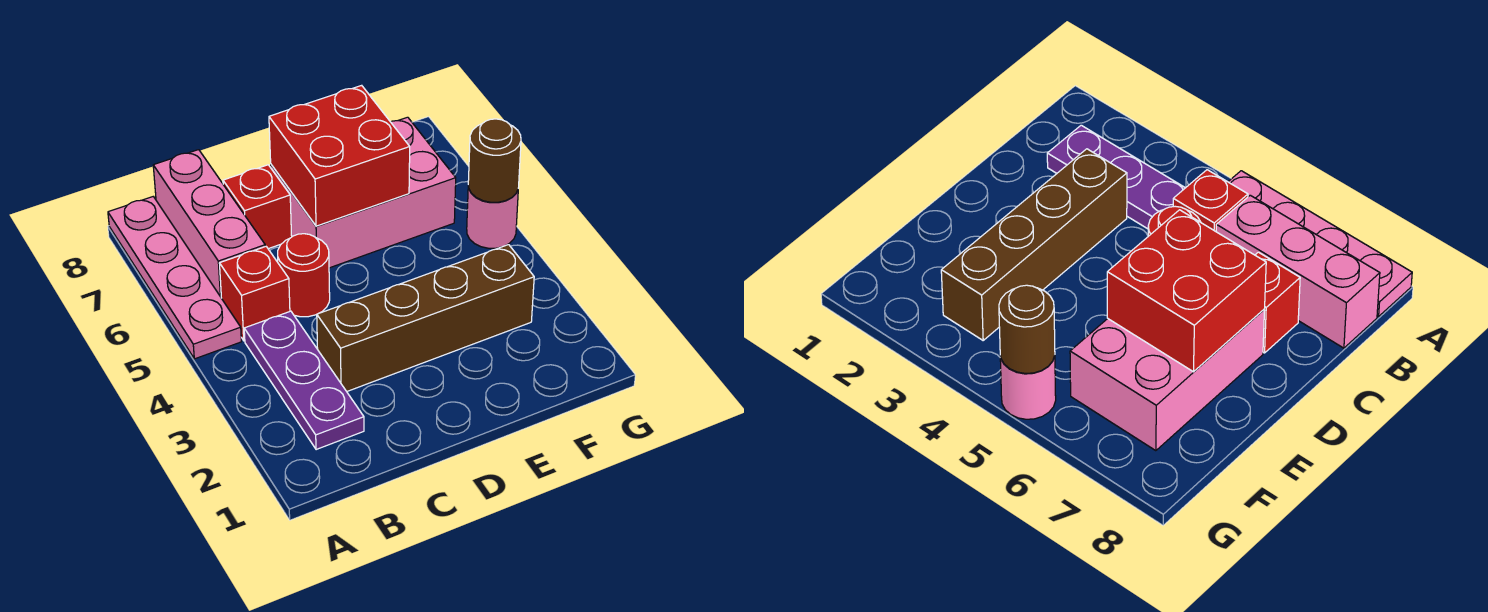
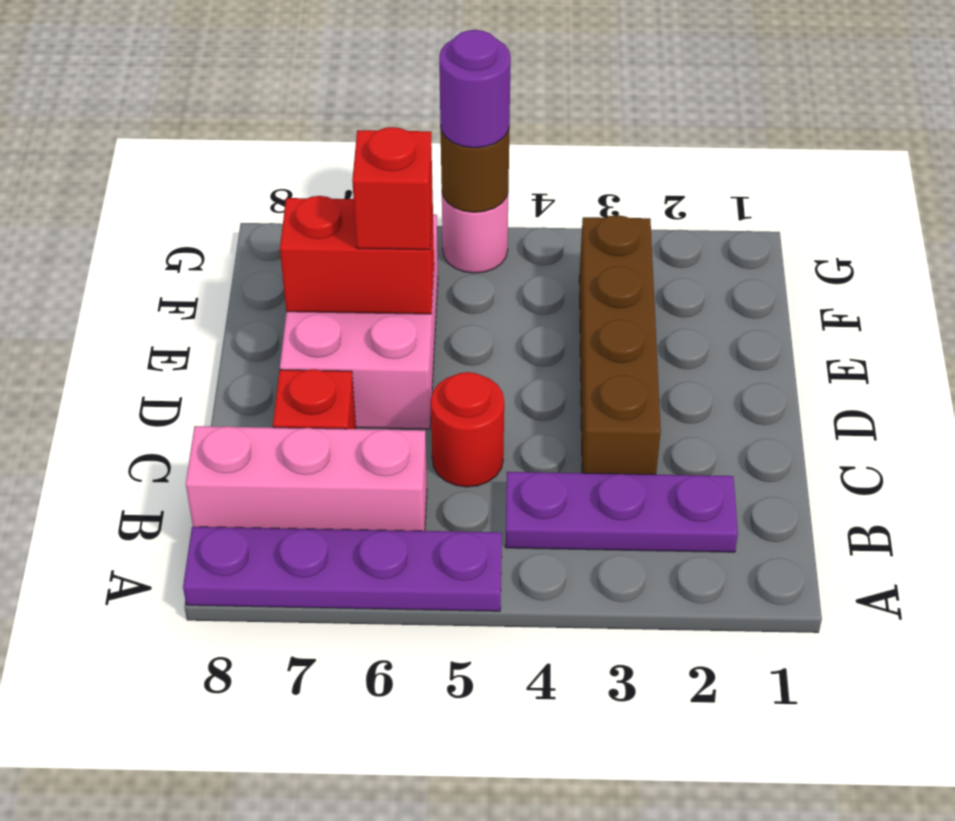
pink plate A5:A8 level 1 -> purple plate A5:A8 level 1
red brick B5 level 1 -> red brick E6 level 3
red brick D6:E7 level 2 -> red brick E6:E7 level 2
none -> purple round brick G5 level 3

